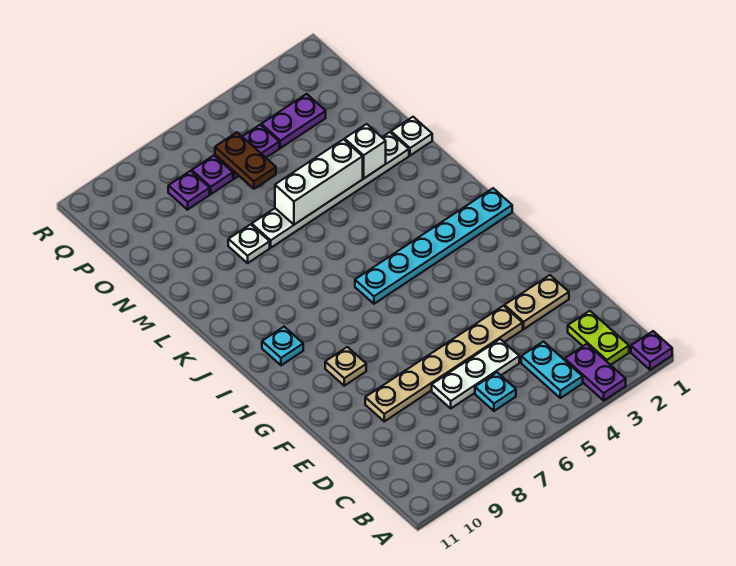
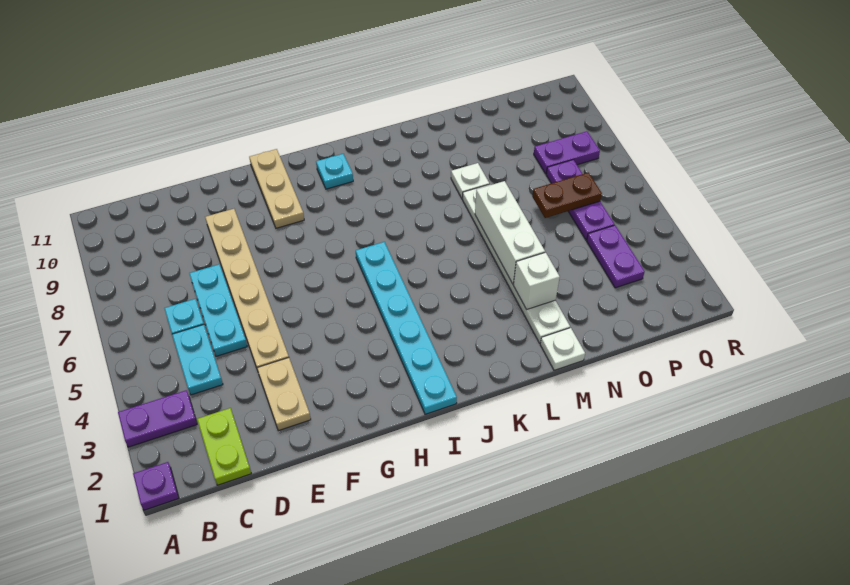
lime plate B2:C2 level 1 -> lime plate C1:C2 level 1
cyan plate B4:C4 level 1 -> cyan plate C4:C5 level 1
white plate D5:D7 level 1 -> cyan plate D5:D7 level 1
tan plate G9 level 1 -> tan plate G9:G11 level 1
purple plate P8 level 1 -> purple plate P8:Q8 level 1

